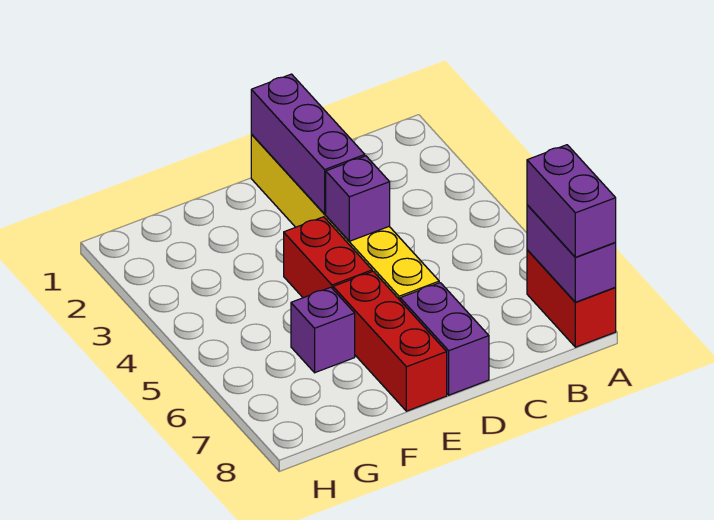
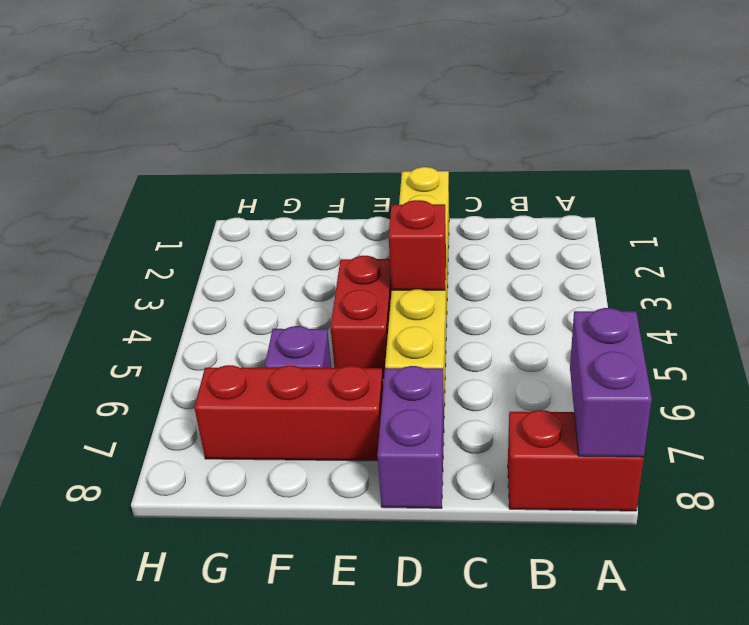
red brick A7:A8 level 1 -> red brick A8:B8 level 1
purple brick A7:A8 level 3 -> none
purple brick D1:D3 level 2 -> none
purple brick D4 level 2 -> red brick D4 level 2
red brick E6:E8 level 1 -> red brick E7:G7 level 1

